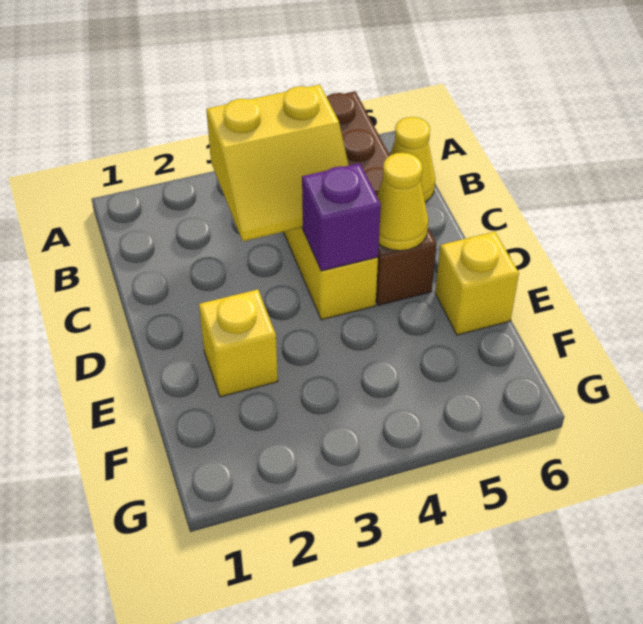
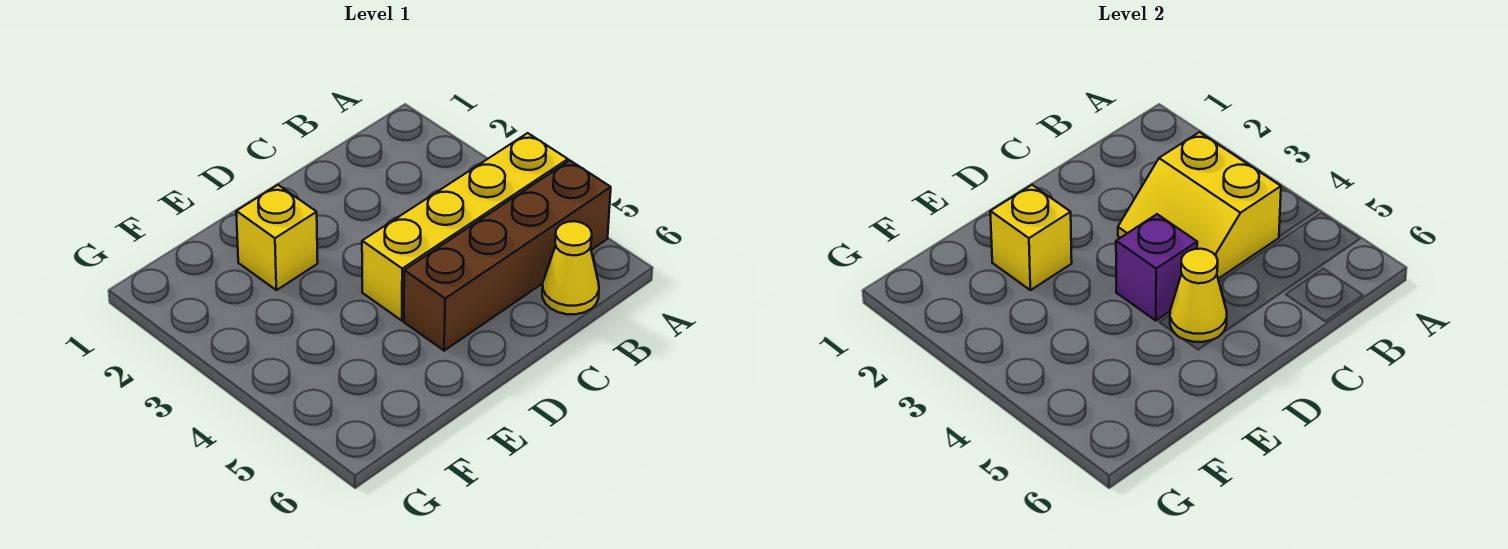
yellow brick E6 level 1 -> yellow brick E2 level 2

